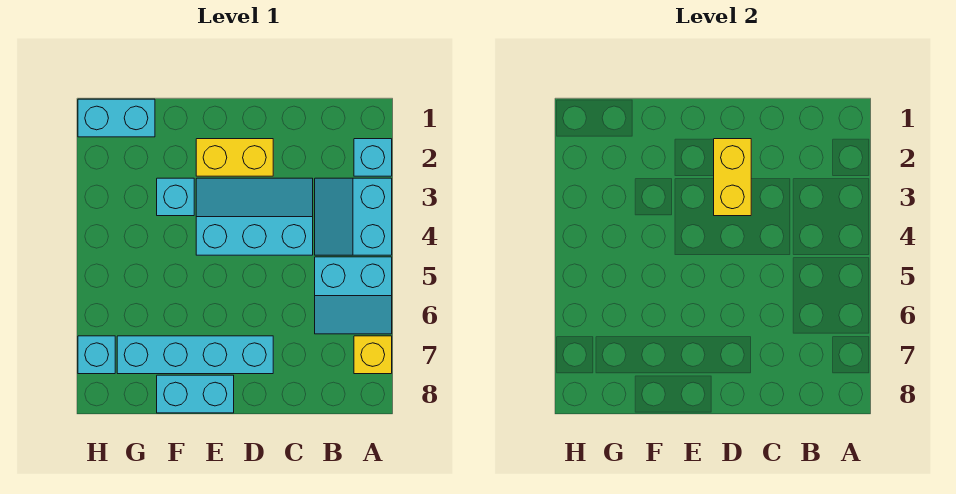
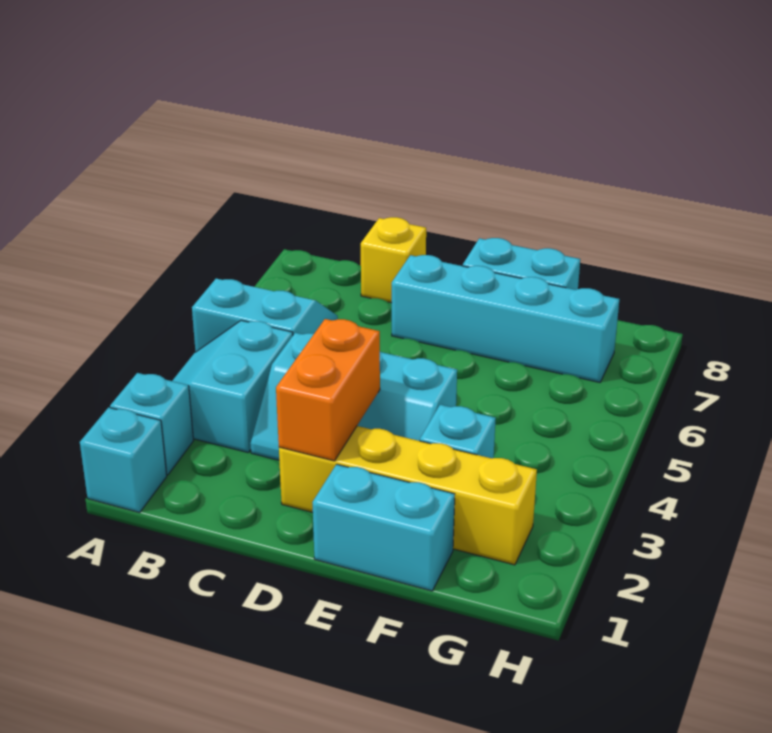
cyan slope A3:B4 level 1 top A -> cyan slope A3:B4 level 1 top B
yellow brick A7 level 1 -> yellow brick C8 level 1
yellow brick D2:E2 level 1 -> yellow brick D2:G2 level 1
yellow brick D2:D3 level 2 -> orange brick D2:D3 level 2
cyan brick G1:H1 level 1 -> cyan brick E1:F1 level 1
cyan brick H7 level 1 -> cyan brick A1 level 1

